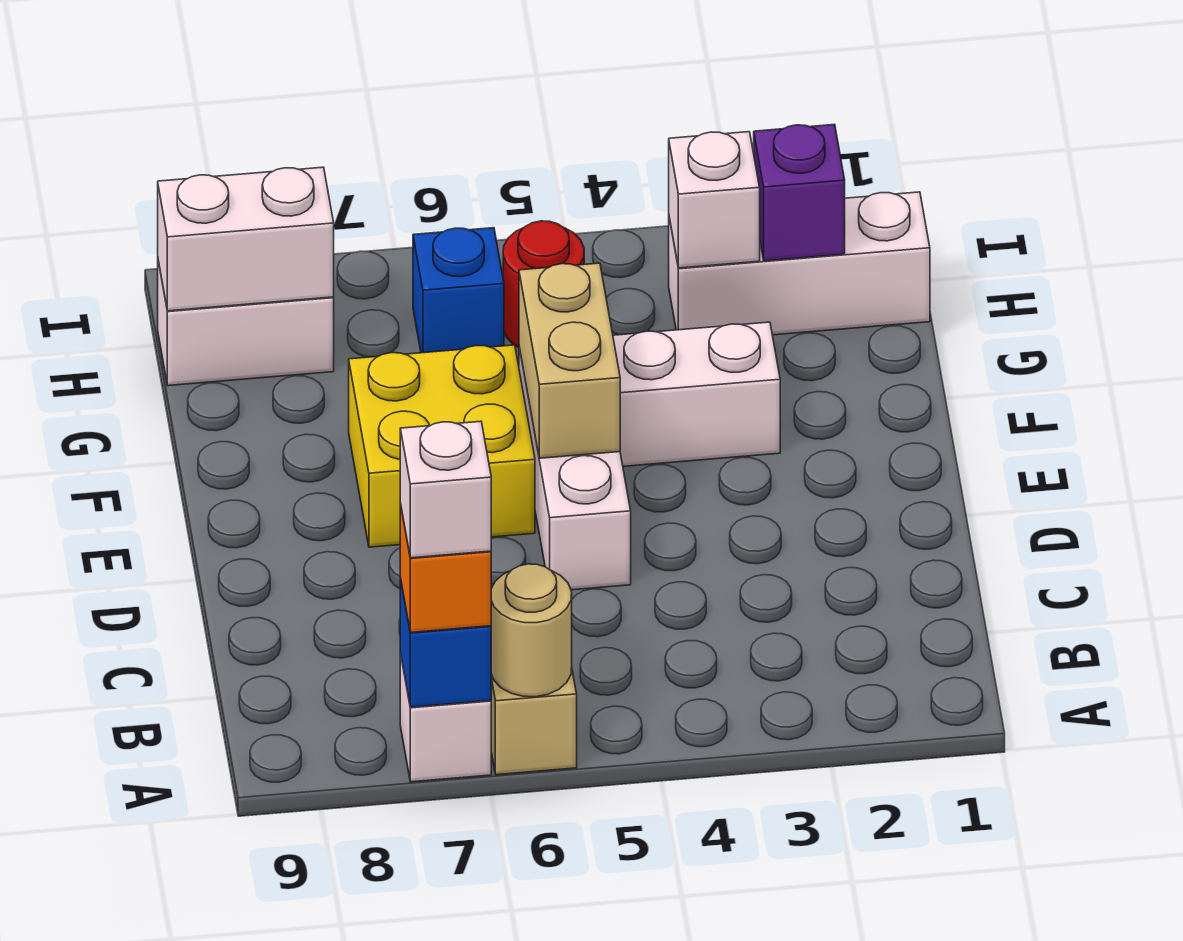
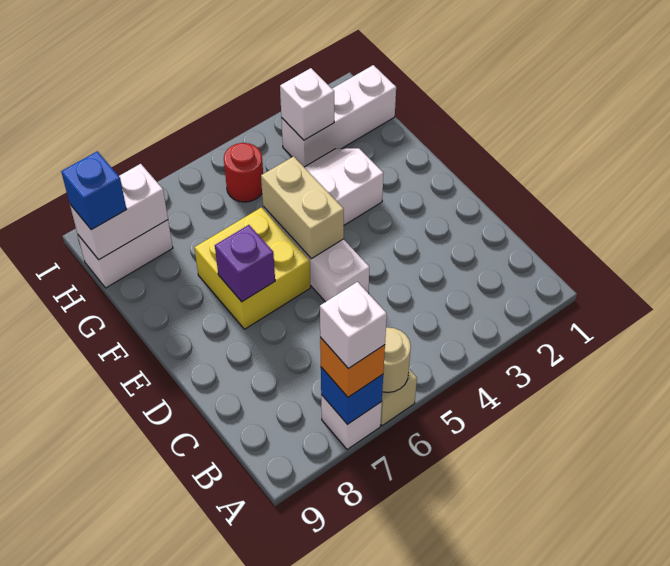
purple brick H2 level 2 -> purple brick E7 level 2
blue brick H6 level 1 -> blue brick H9 level 3

